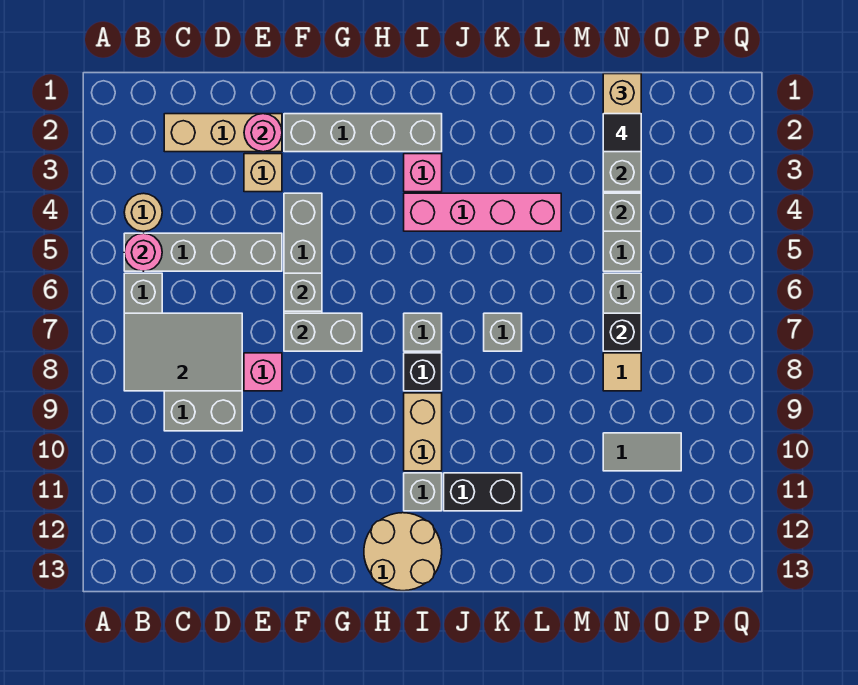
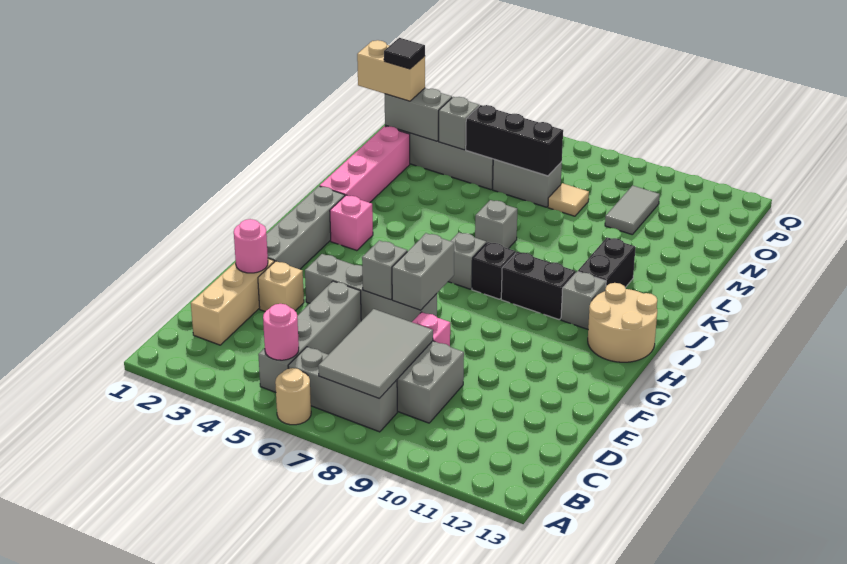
tan round brick B4 level 1 -> tan round brick A6 level 1
pink brick I4:L4 level 1 -> pink brick J2:M2 level 1
tan brick I9:I10 level 1 -> black brick I9:I10 level 1
black brick N7 level 2 -> black brick N5:N7 level 2

